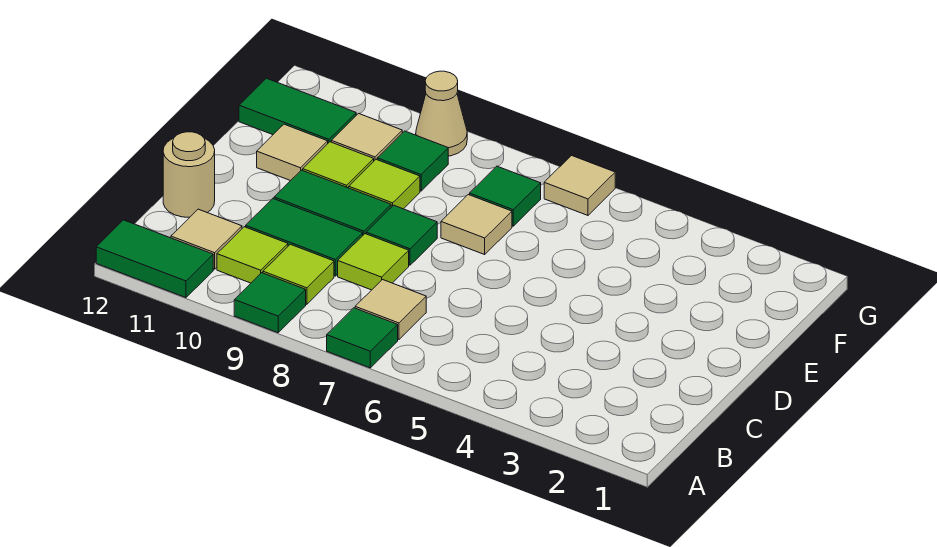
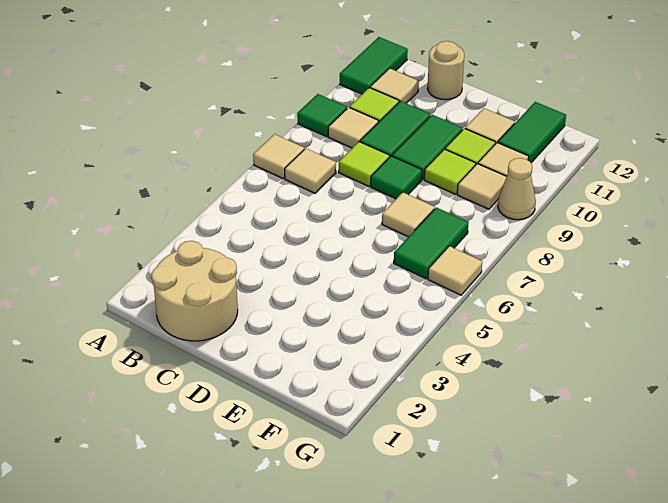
green tile A7 level 1 -> tan tile A7 level 1
none -> tan round brick B1:C2 level 1
lime tile B9 level 1 -> tan tile B9 level 1
green tile F7 level 1 -> green tile F6:F7 level 1
green tile F9 level 1 -> tan tile F9 level 1

